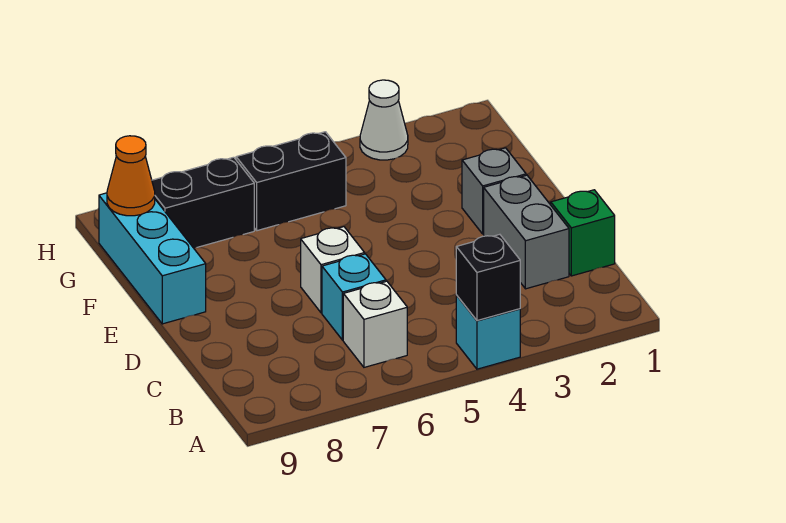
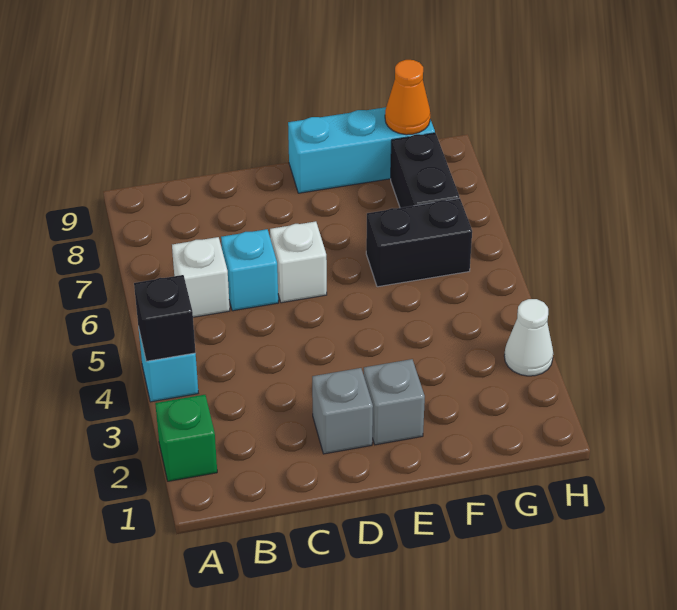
green brick C1 level 1 -> green brick A2 level 1
grey brick C2:D2 level 1 -> grey brick D2 level 1
black brick G5:G6 level 1 -> black brick F6:G6 level 1

